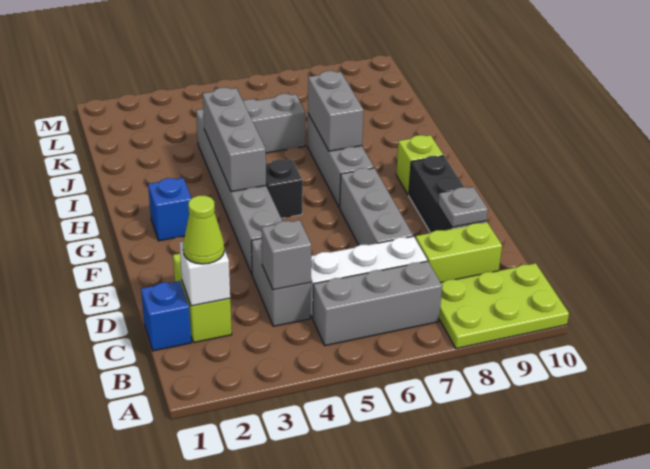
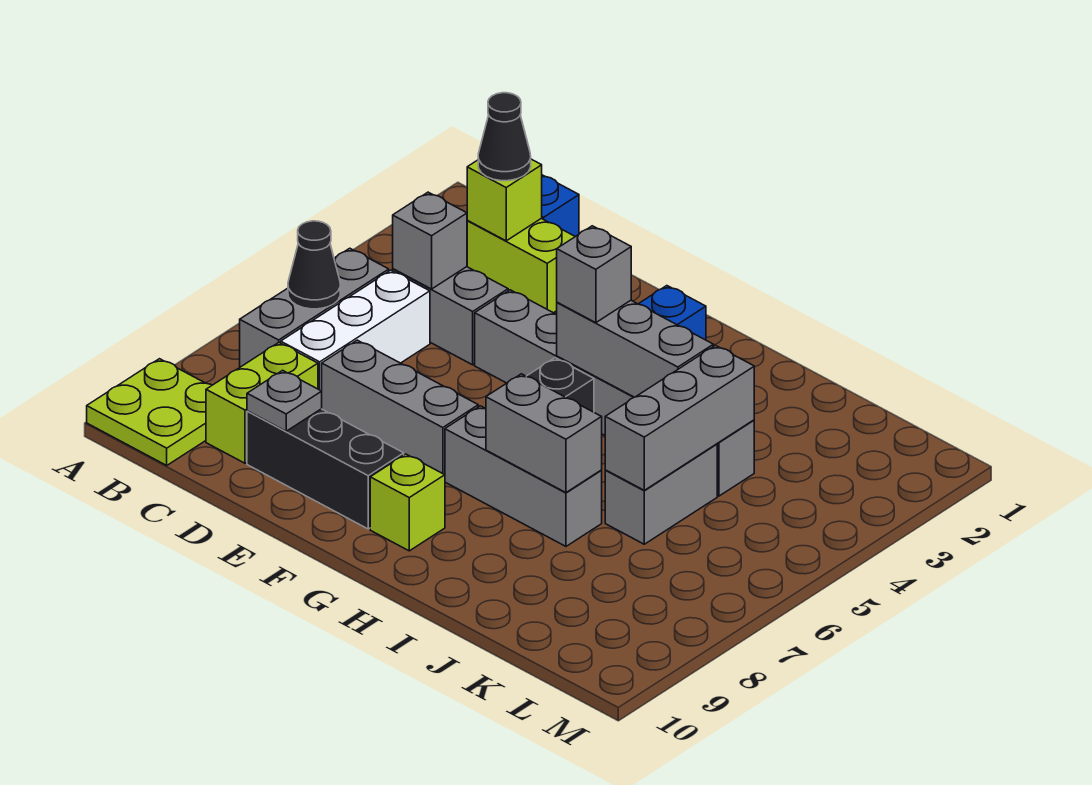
lime plate A8:B10 level 1 -> lime plate A9:B10 level 1
none -> black cone B6 level 2
white brick C2 level 2 -> lime brick C2 level 2
lime cone C2 level 3 -> black cone C2 level 3
none -> grey brick G4 level 3
none -> grey brick J4:J6 level 2

